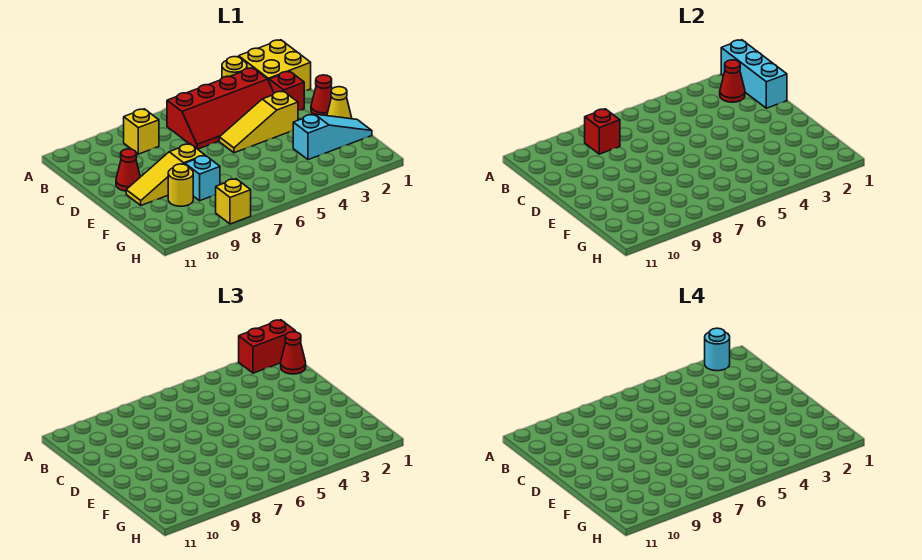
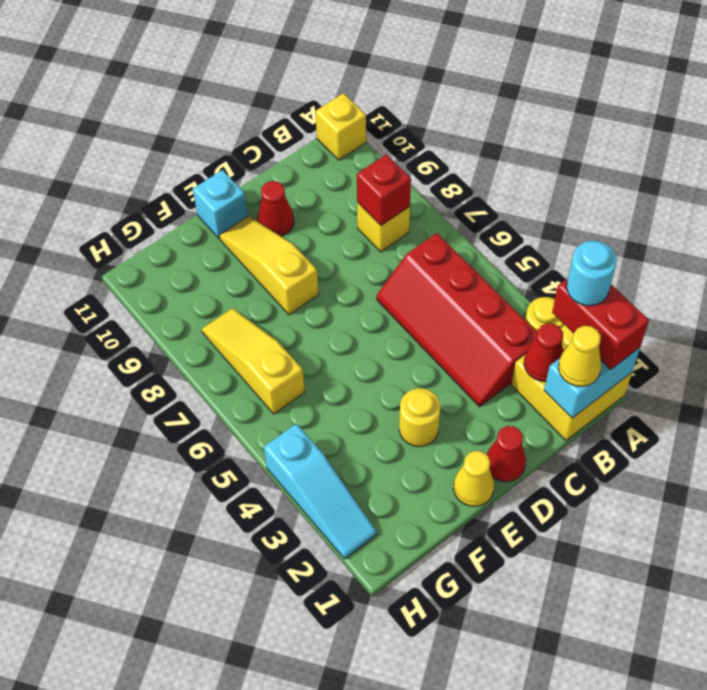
cyan brick A1:C1 level 2 -> cyan brick A1:B1 level 2
red cone B1 level 3 -> yellow cone B1 level 3
red brick C2 level 1 -> none
yellow slope D3:D5 level 1 top 3 -> yellow slope G6:G8 level 1 top 6
cyan slope F1:F3 level 1 top 3 -> cyan slope H2:H4 level 1 top 4
cyan brick F8 level 1 -> cyan brick E11 level 1
yellow round brick F9 level 1 -> yellow round brick E3 level 1
yellow brick H8 level 1 -> yellow brick A11 level 1

